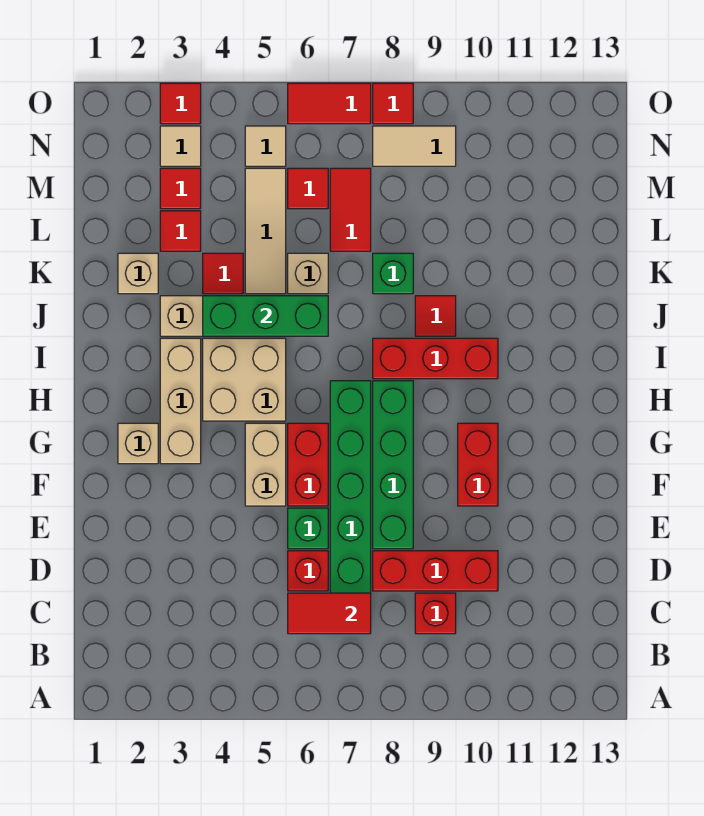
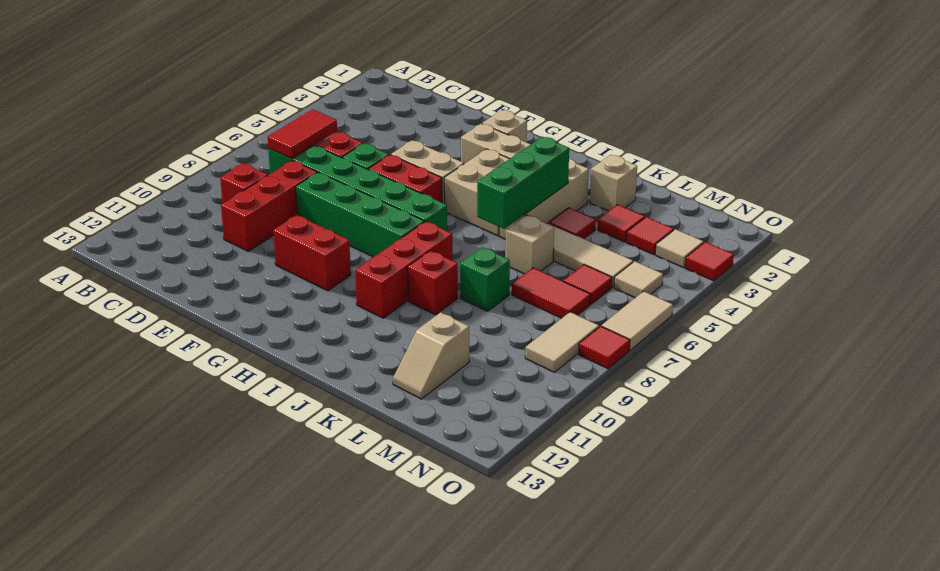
red tile J9 level 1 -> red brick J9 level 1
none -> tan slope L11:L12 level 1 top 11
red tile O6:O7 level 1 -> tan tile O6:O7 level 1

